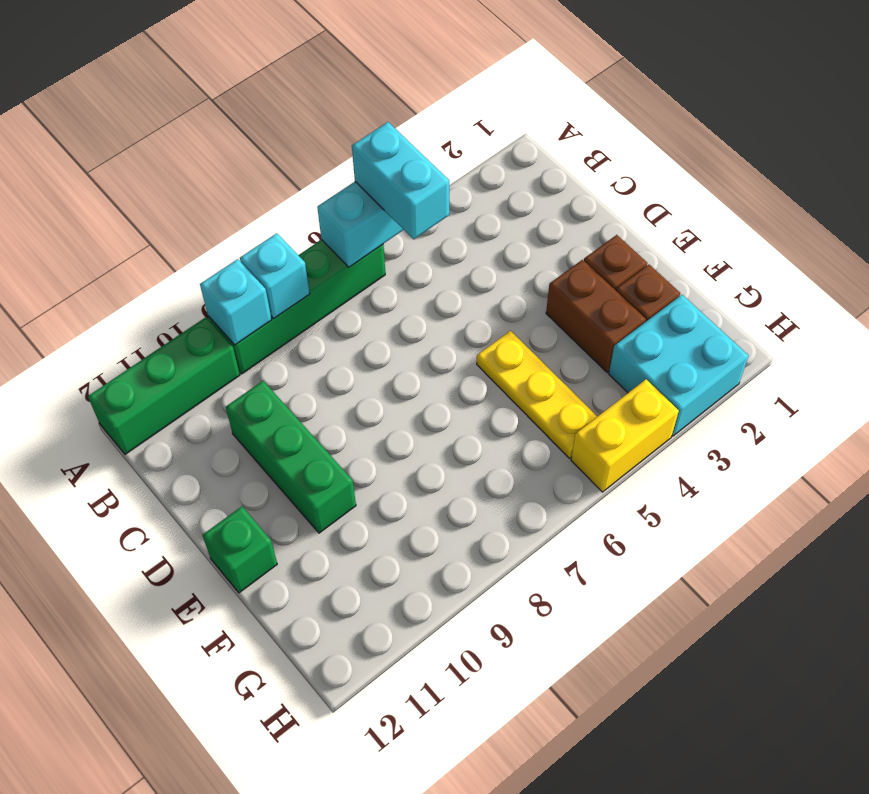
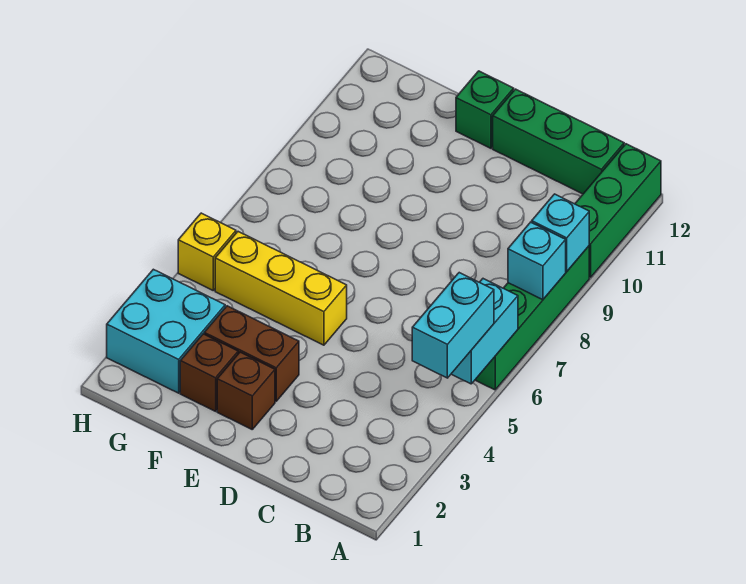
cyan brick A5:B5 level 3 -> cyan brick A4:A5 level 3
green brick C10:E10 level 1 -> green brick B12:D12 level 1
yellow plate E5:G5 level 1 -> yellow brick E5:G5 level 1
yellow brick H4:H5 level 1 -> yellow brick H5 level 1

